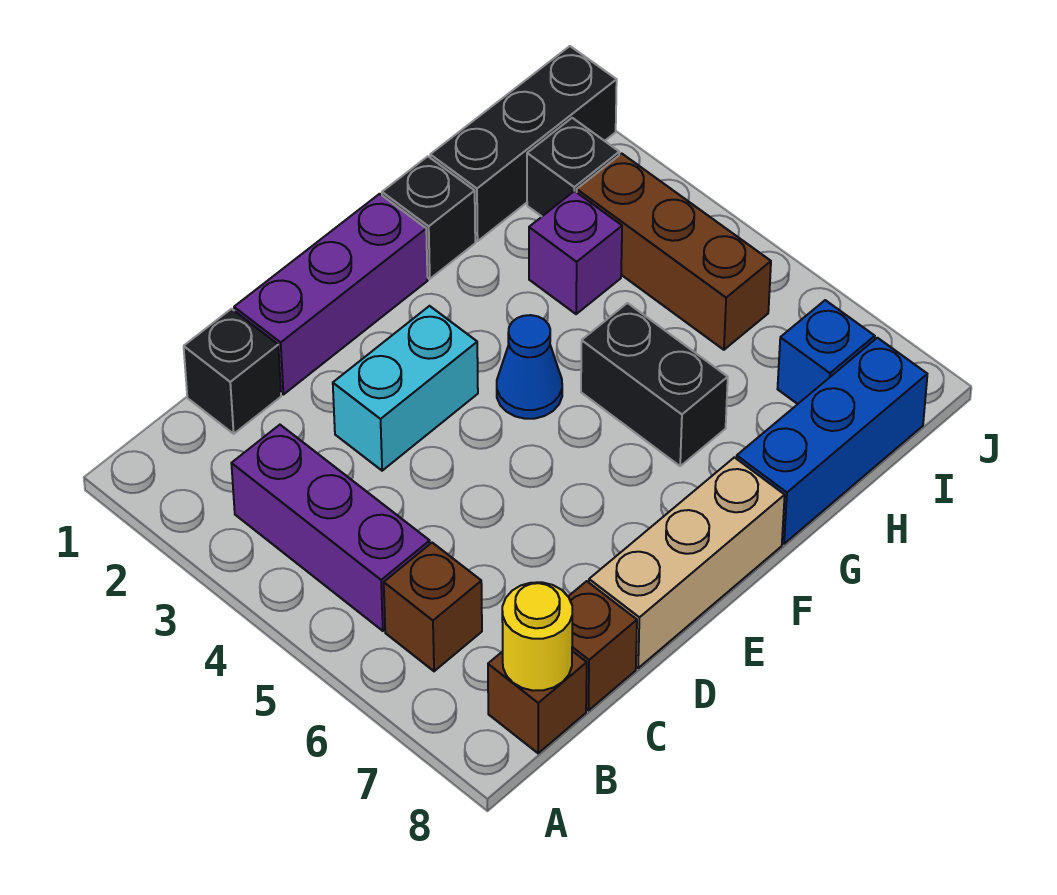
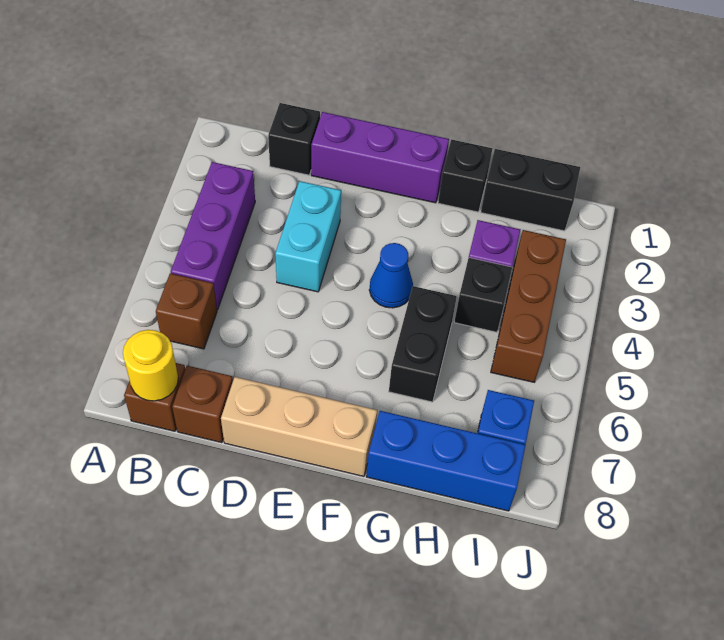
cyan brick D3:E3 level 1 -> cyan brick D3:D4 level 1
black brick H1:J1 level 1 -> black brick H1:I1 level 1
black brick I2 level 1 -> black brick H4 level 1

